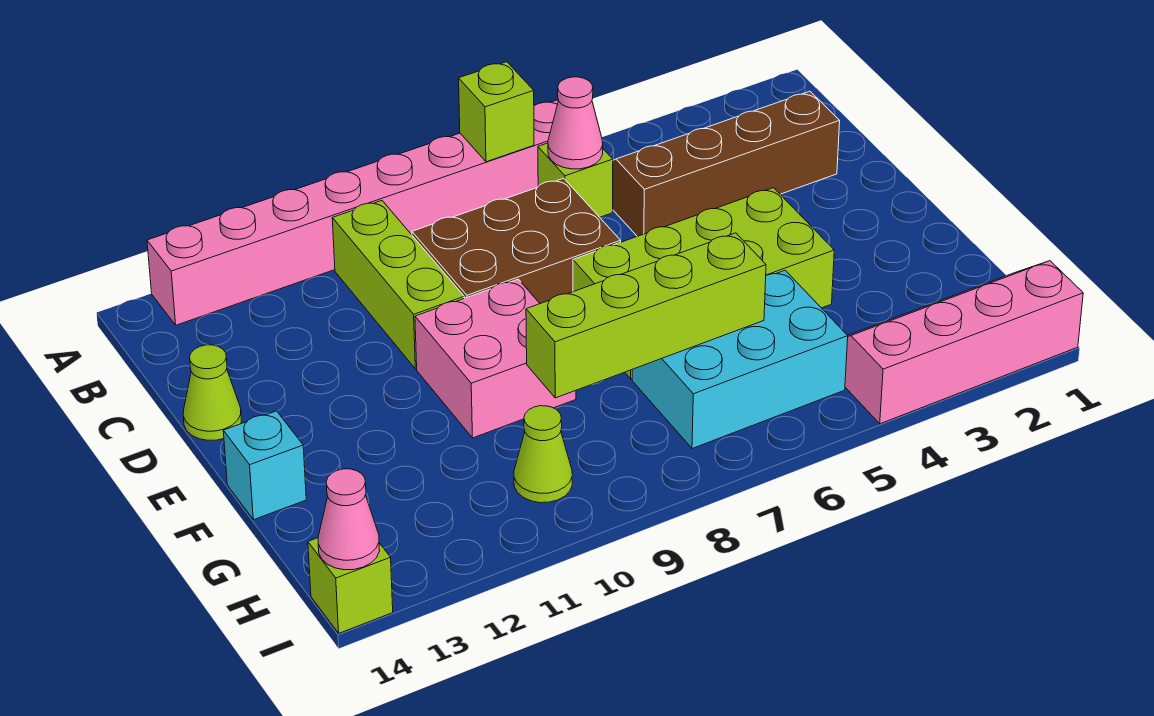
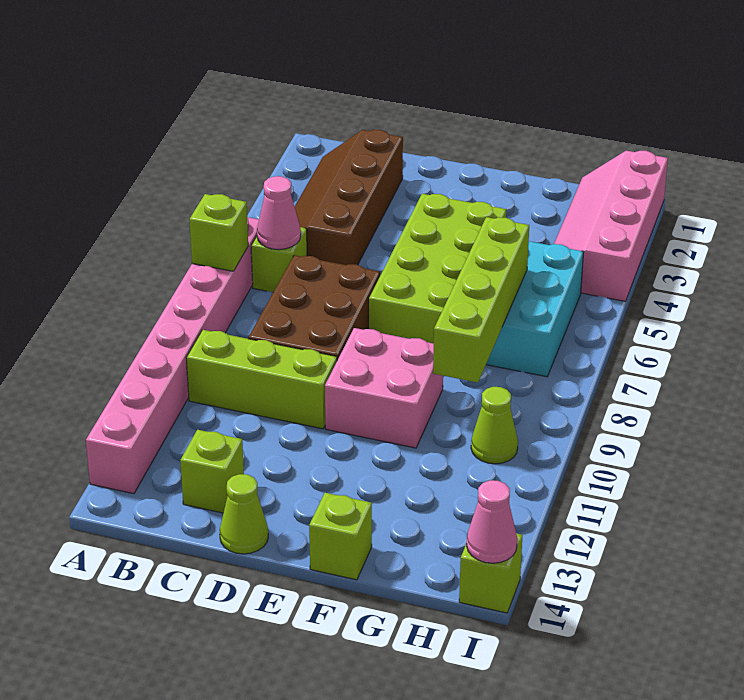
none -> lime brick C13 level 1
cyan brick F14 level 1 -> lime brick F14 level 1

